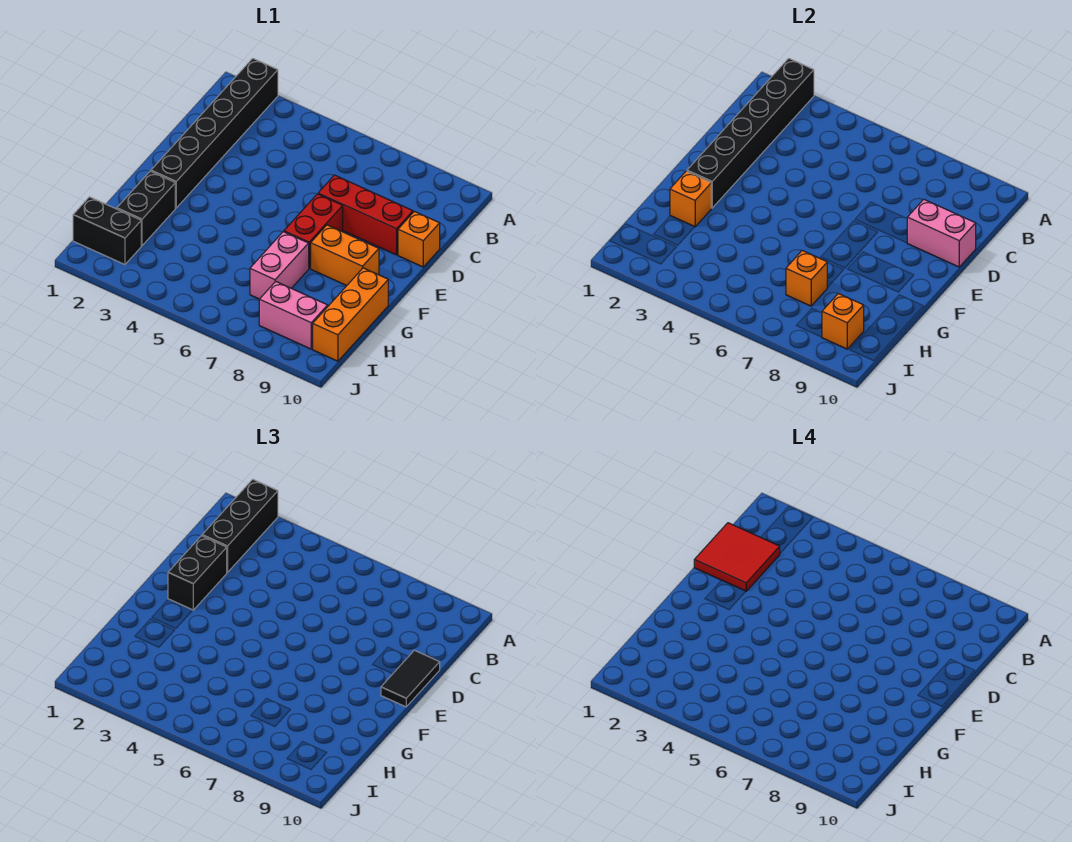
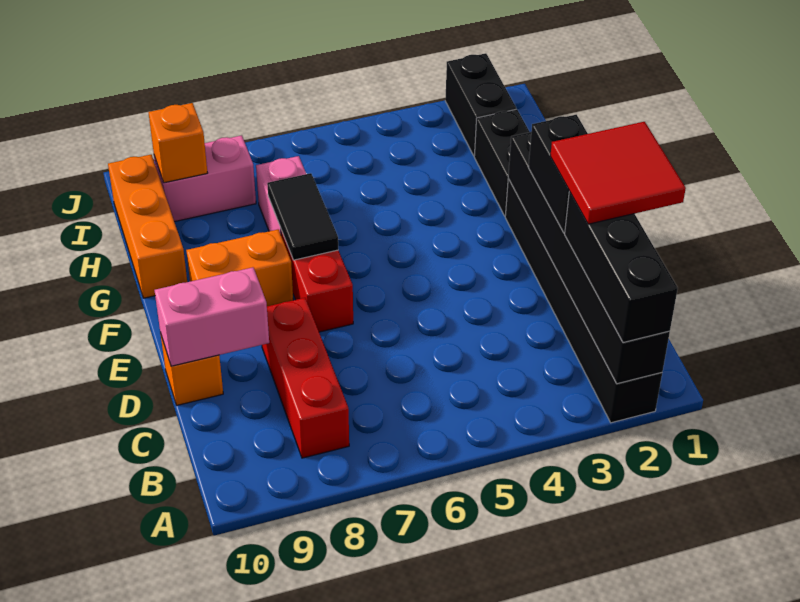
red brick D7:D9 level 1 -> red brick B8:D8 level 1
black tile D10:E10 level 3 -> black tile F7:G7 level 2
orange brick G2 level 2 -> none
orange brick H7 level 2 -> none
black brick I1:I2 level 1 -> black brick I2:J2 level 1

